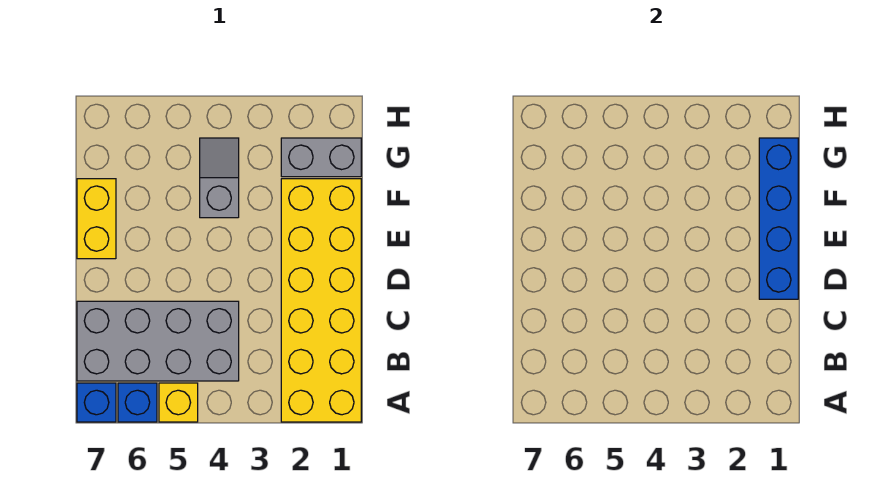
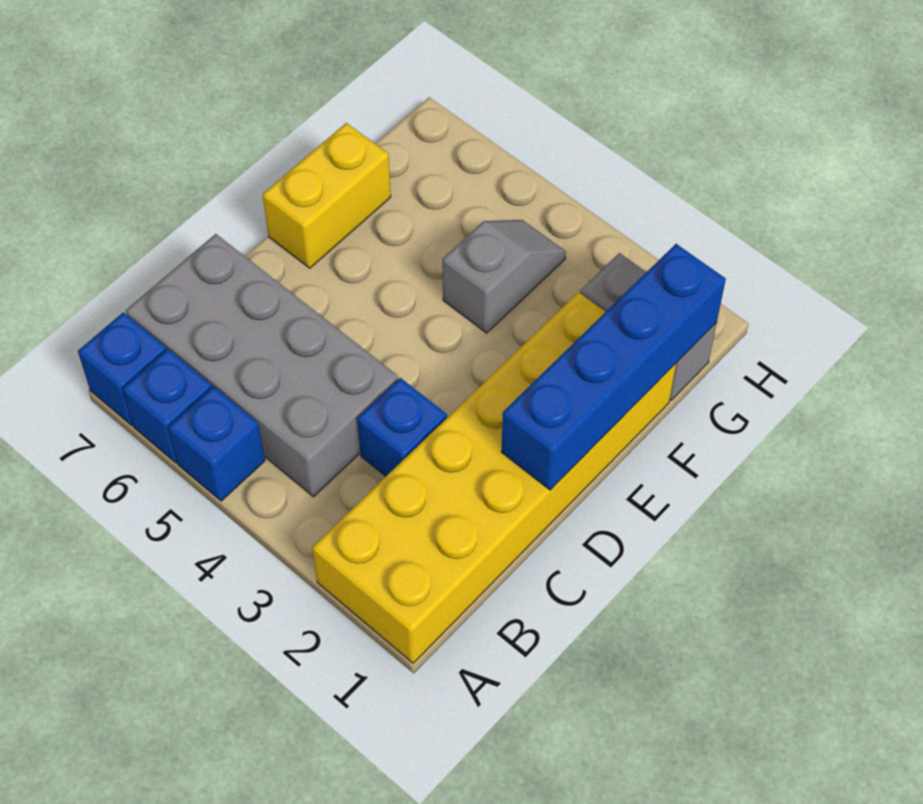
yellow brick A5 level 1 -> blue brick A5 level 1
none -> blue brick C3 level 1

